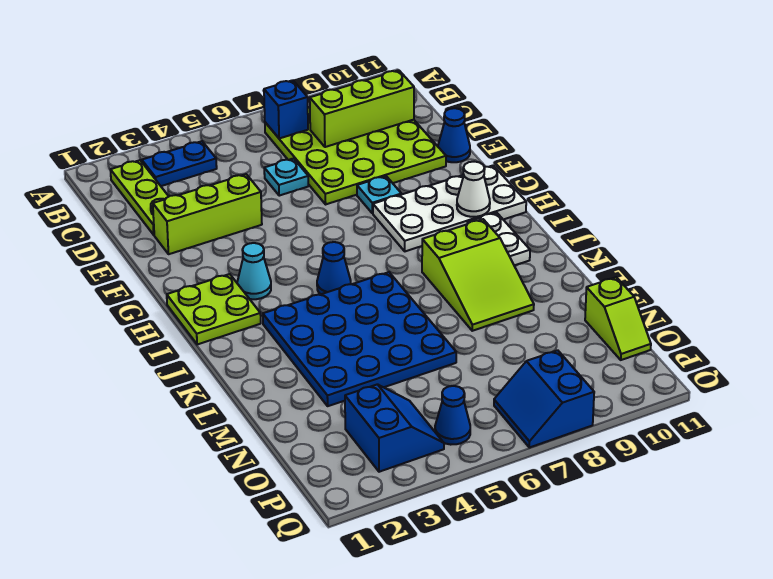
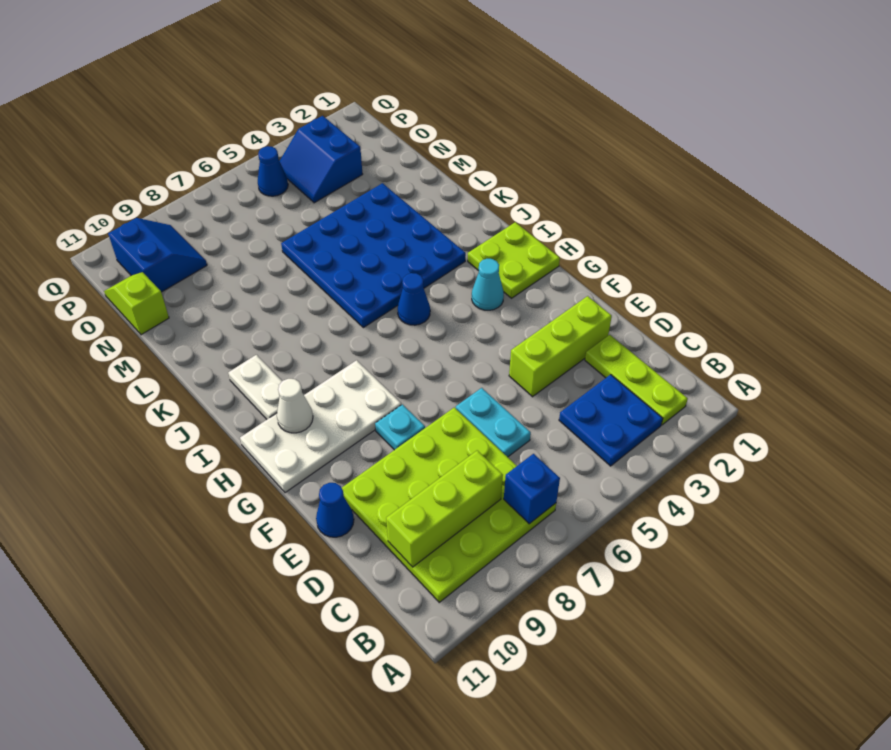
blue plate B3:B4 level 1 -> blue plate B3:C4 level 1
cyan plate D6 level 1 -> cyan plate D6:E6 level 1
lime slope J8:L9 level 1 top J -> none
blue slope P7:Q8 level 1 top 8 -> blue slope O9:P10 level 1 top 10

